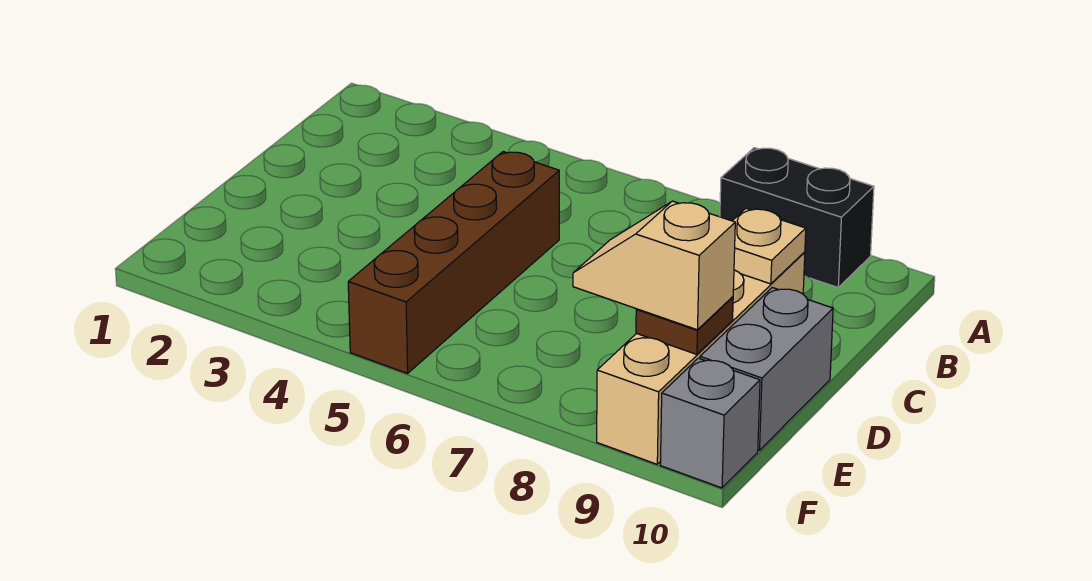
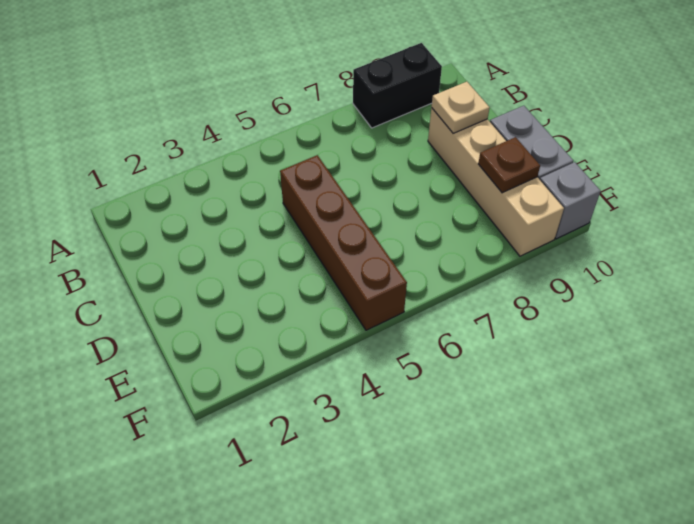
tan slope E8:E9 level 3 top 9 -> none

